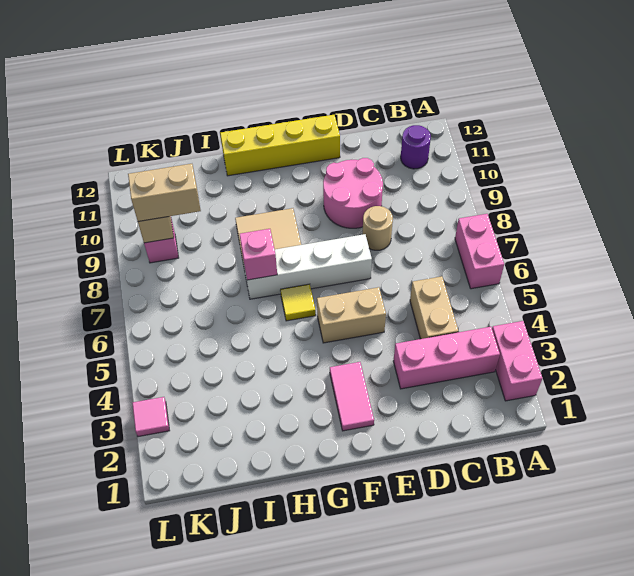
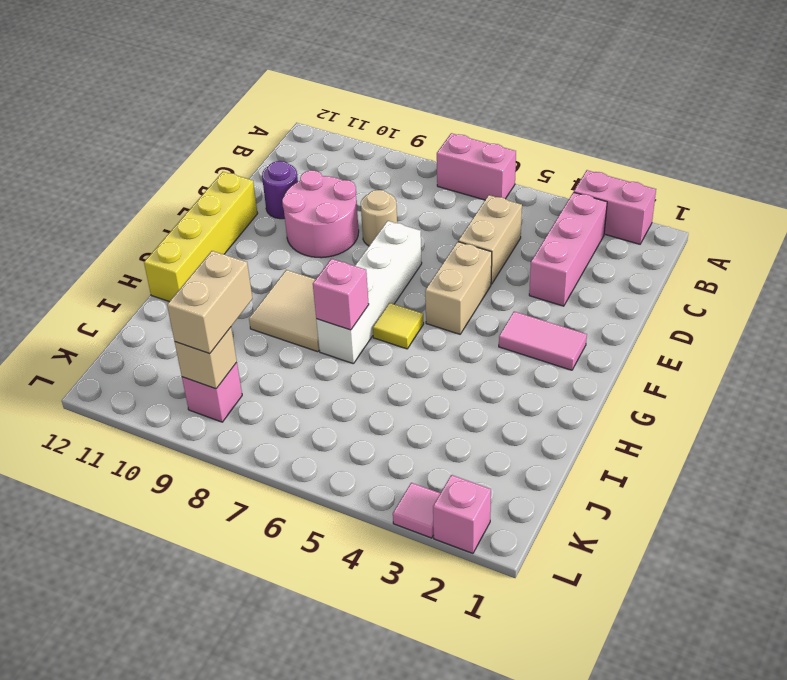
purple round brick B11 level 1 -> purple round brick D11 level 1
tan brick C4:C5 level 1 -> tan brick C5:D5 level 1
none -> pink brick L2 level 1

